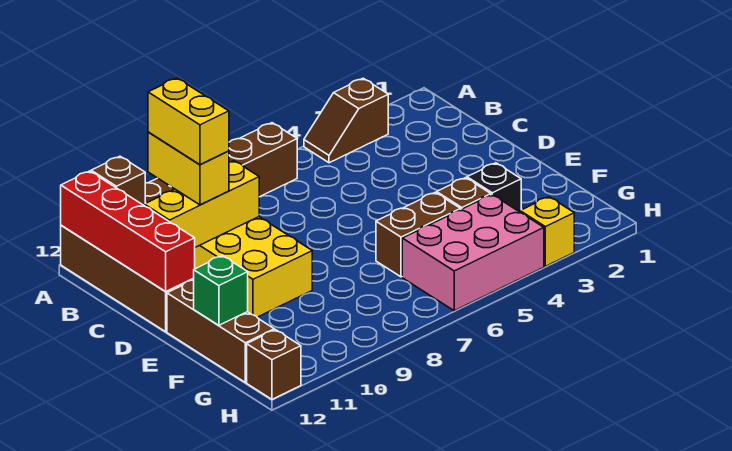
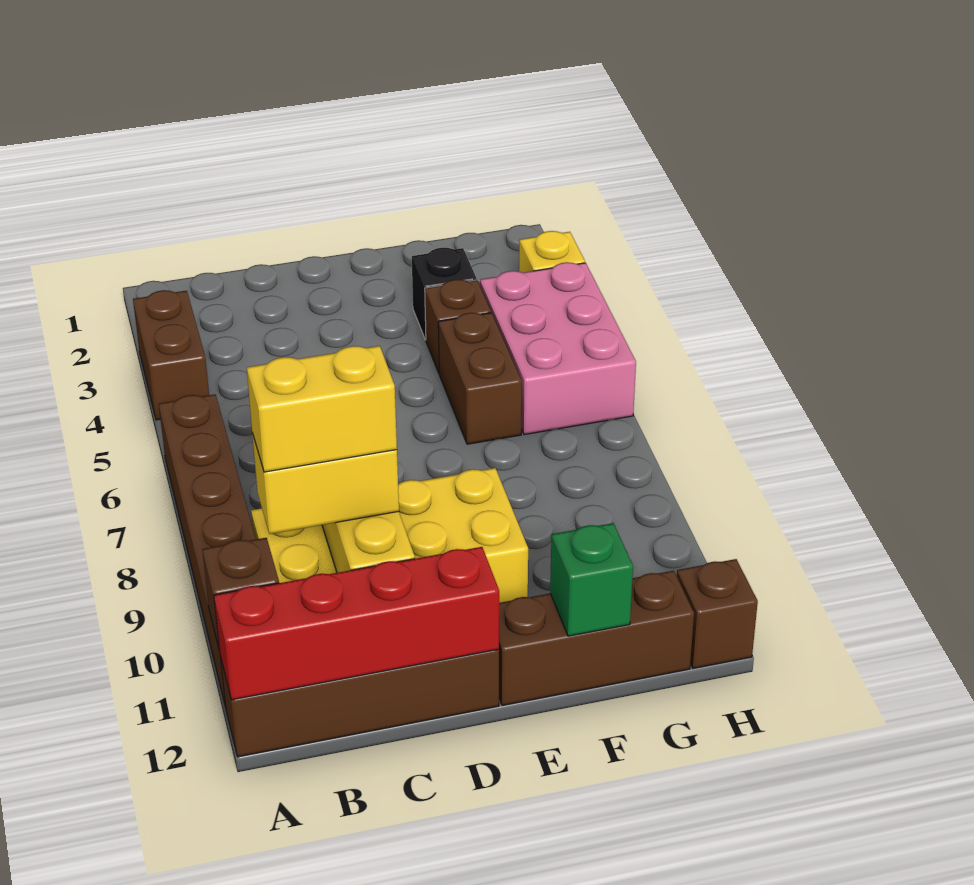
brown slope A3:A4 level 1 top 3 -> brown brick A3:A4 level 1

